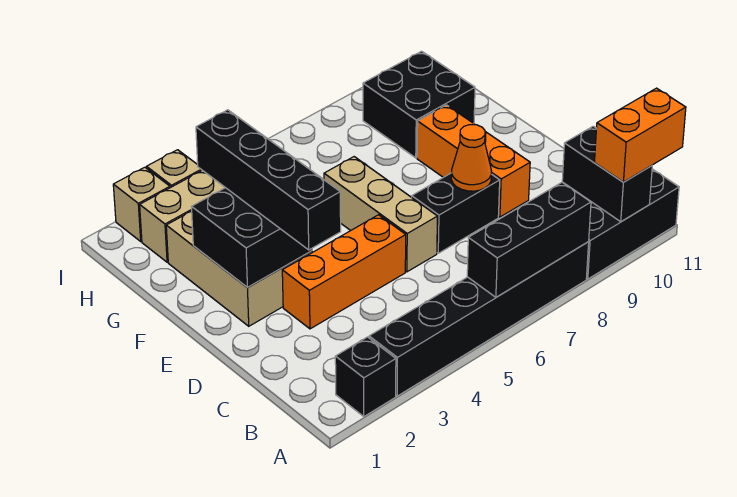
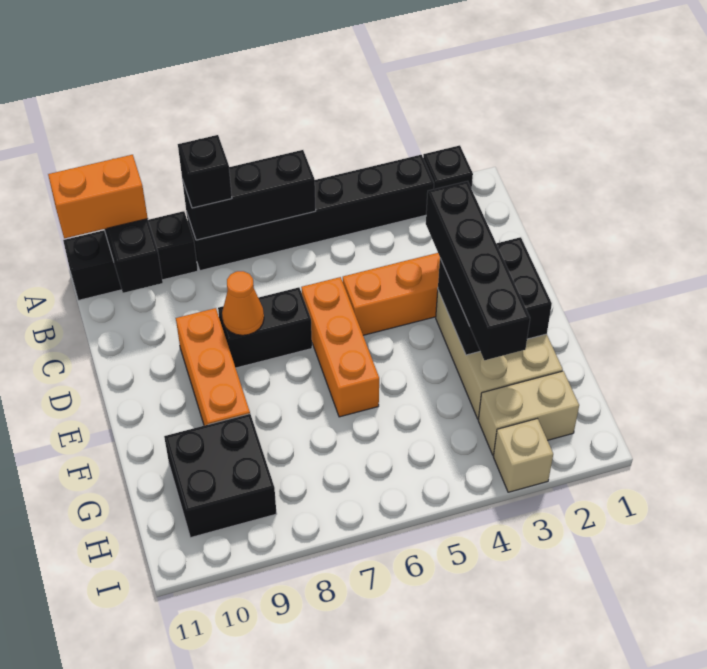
none -> black brick A8 level 3
tan brick D6:F6 level 1 -> orange brick D6:F6 level 1
tan brick I2 level 1 -> none

